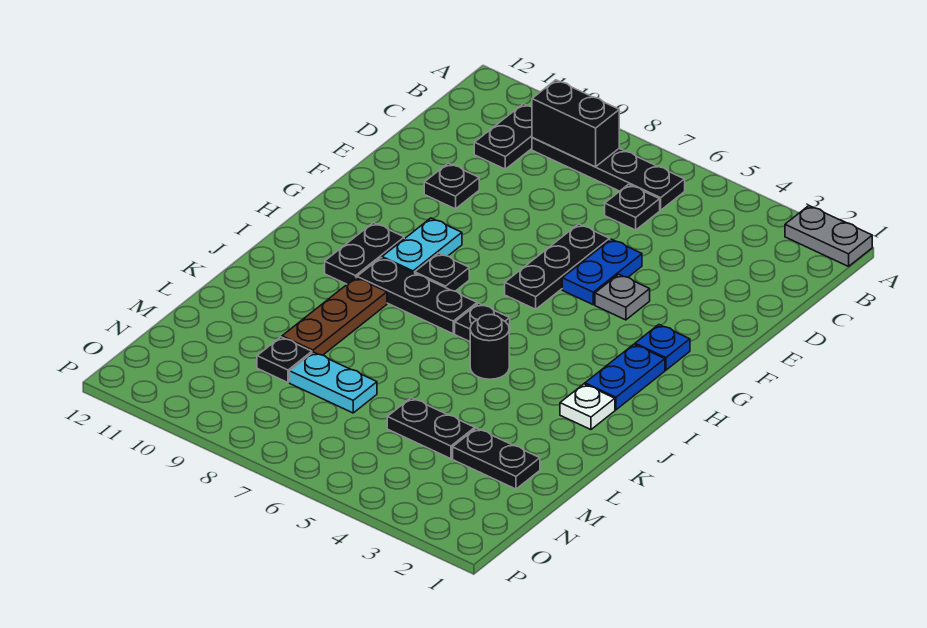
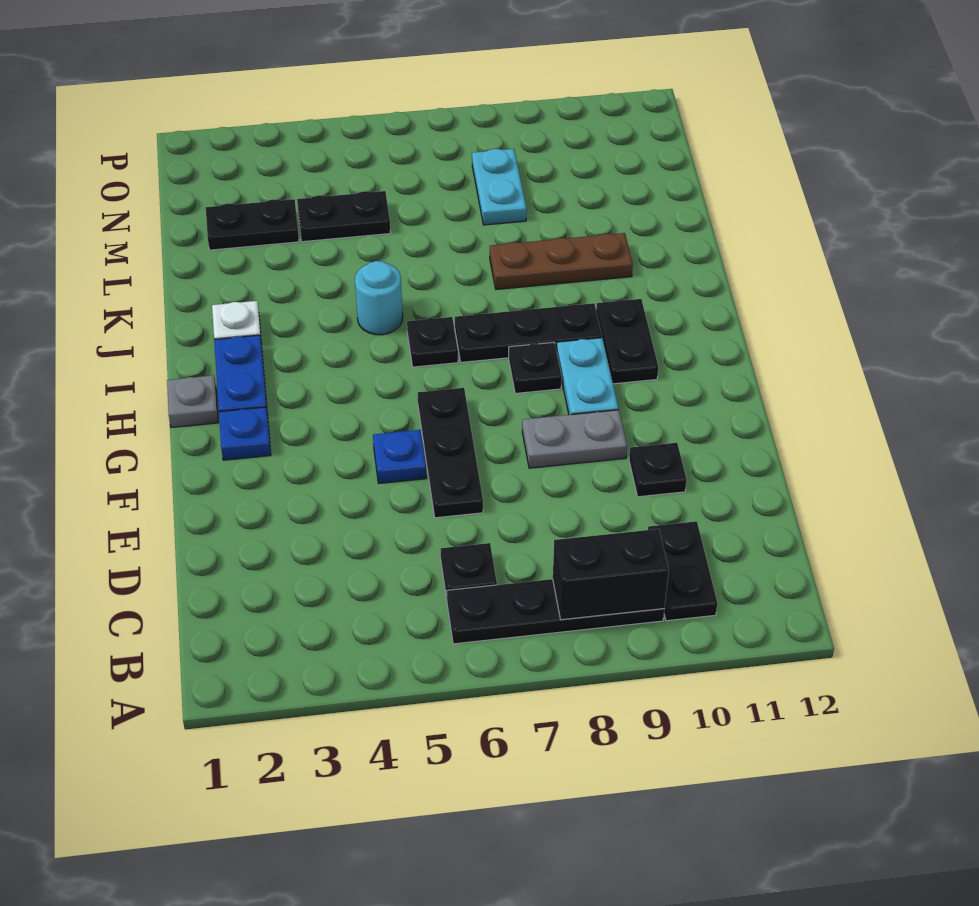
grey plate A1:A2 level 1 -> grey plate F8:F9 level 1
blue plate E5:F5 level 1 -> blue plate F5 level 1
grey plate F4 level 1 -> grey plate H1 level 1
black round brick J5 level 1 -> cyan round brick J5 level 1
brown plate J9:L9 level 1 -> brown plate K8:K10 level 1
cyan plate M7:M8 level 1 -> cyan plate M8:N8 level 1
black plate M9 level 1 -> none

